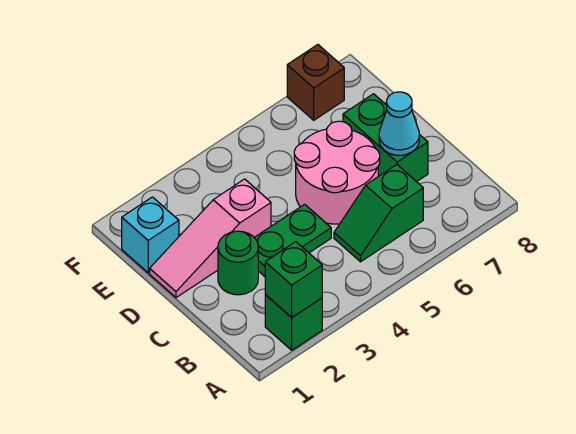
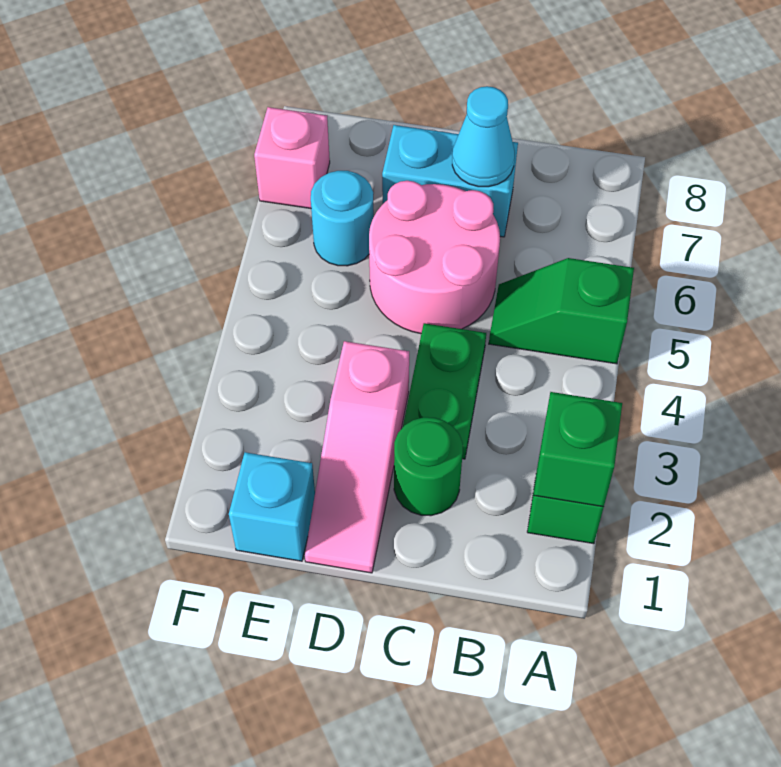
green slope B5:B6 level 1 top 6 -> green slope A5:B5 level 1 top A
green brick C7:D7 level 1 -> cyan brick C7:D7 level 1
none -> cyan round brick E6 level 1
brown brick F7 level 1 -> pink brick F7 level 1

